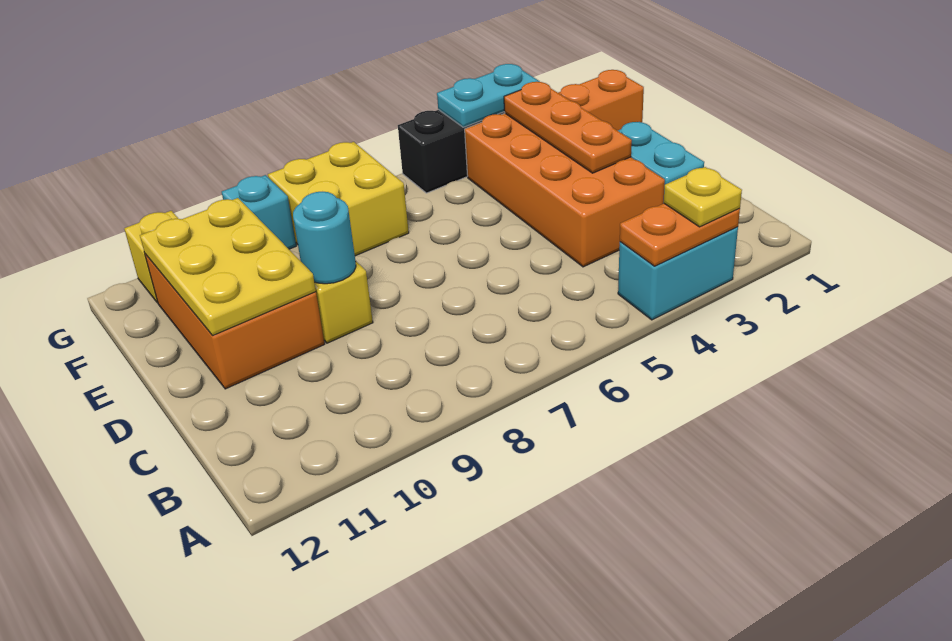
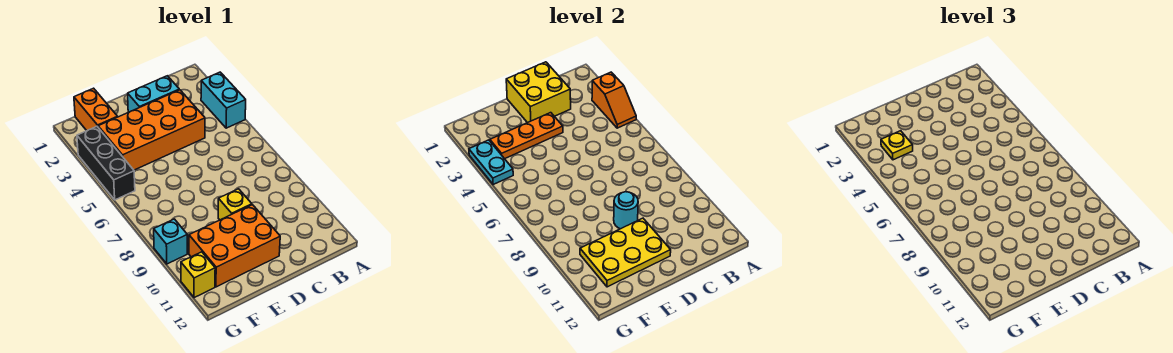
orange plate A3:A4 level 2 -> orange slope A3:A4 level 2 top 3
yellow plate A3 level 3 -> yellow plate F3 level 3
yellow brick F7:G8 level 1 -> yellow brick C1:D2 level 2

